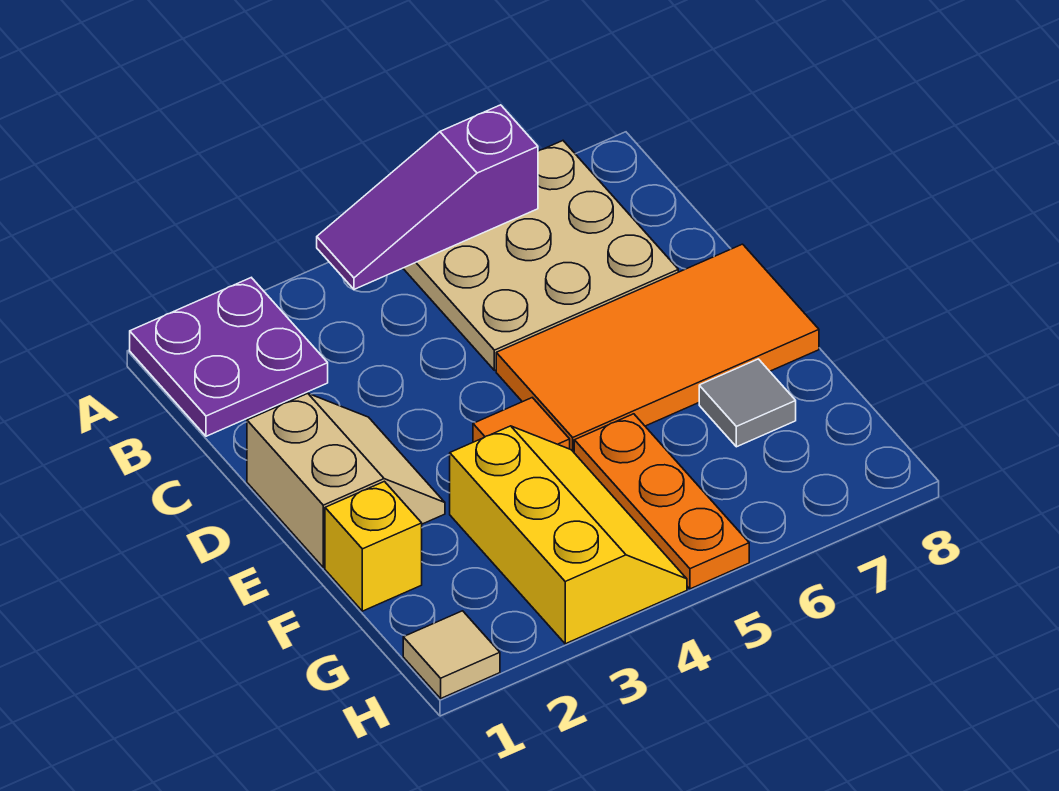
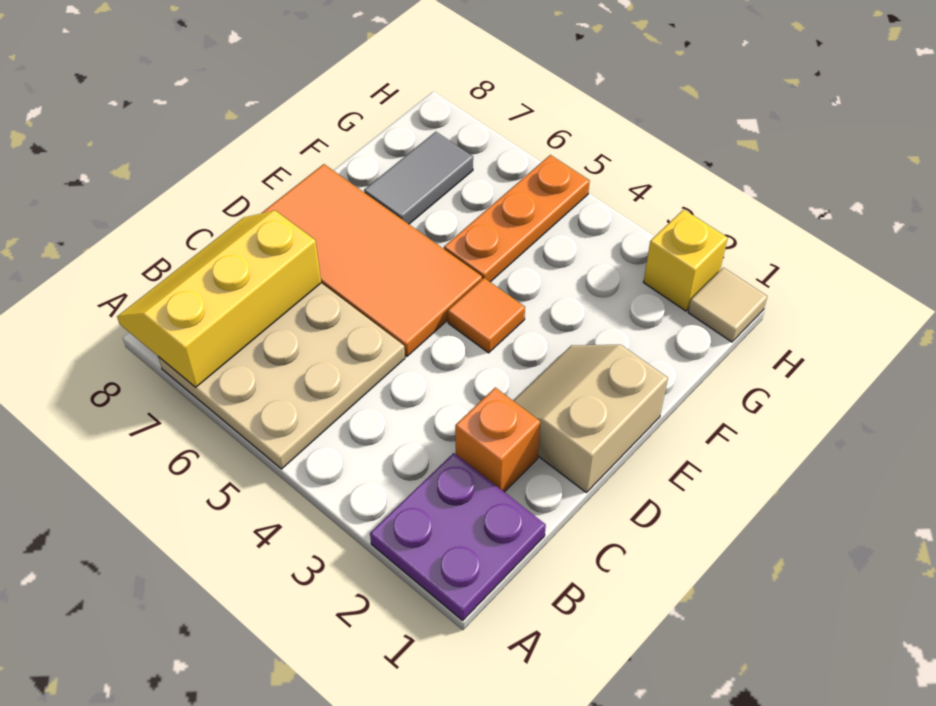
purple slope A4:A6 level 2 top 6 -> none
none -> orange brick C2 level 1
yellow brick F1 level 1 -> yellow brick H2 level 1
yellow slope F3:H4 level 1 top 3 -> yellow slope A7:C8 level 2 top 7
grey tile F7 level 1 -> grey tile F7:G7 level 1

